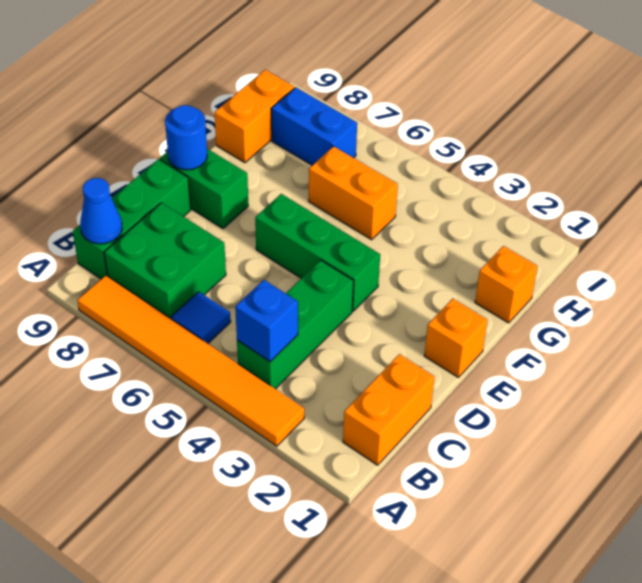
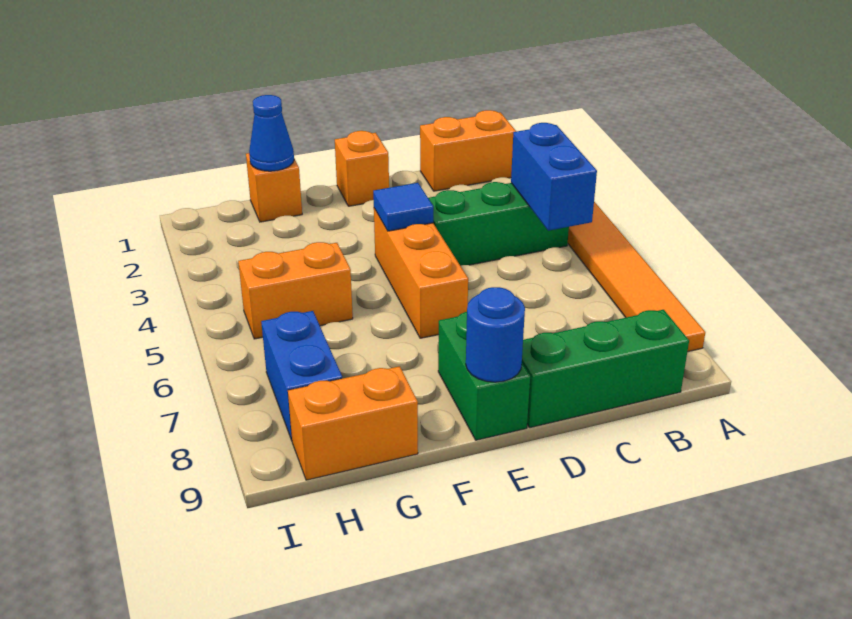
blue brick B4 level 2 -> blue brick B4:B5 level 2
blue tile B6 level 1 -> blue tile E4 level 2
green brick B7:C8 level 1 -> none
blue cone B9 level 2 -> blue cone G1 level 2
green brick E4:E6 level 1 -> orange brick E4:E6 level 1
orange brick G5:G6 level 1 -> orange brick G5:H5 level 1

